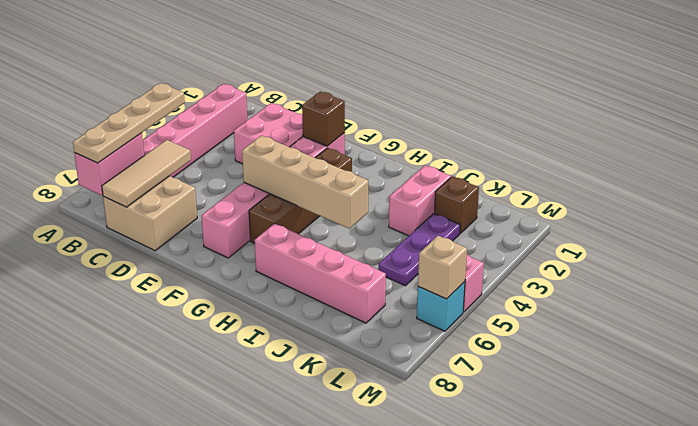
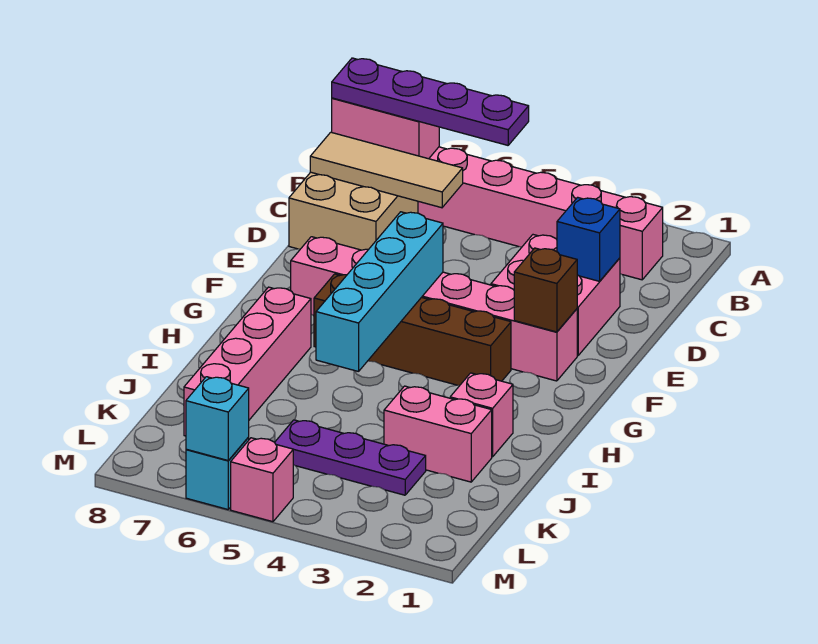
tan plate B5:B8 level 3 -> purple plate B5:B8 level 3
none -> blue brick D2 level 2
tan brick F5:I5 level 2 -> cyan brick F5:I5 level 2
none -> pink brick I2 level 1
brown brick K2 level 1 -> none
tan brick M6 level 2 -> cyan brick M6 level 2

